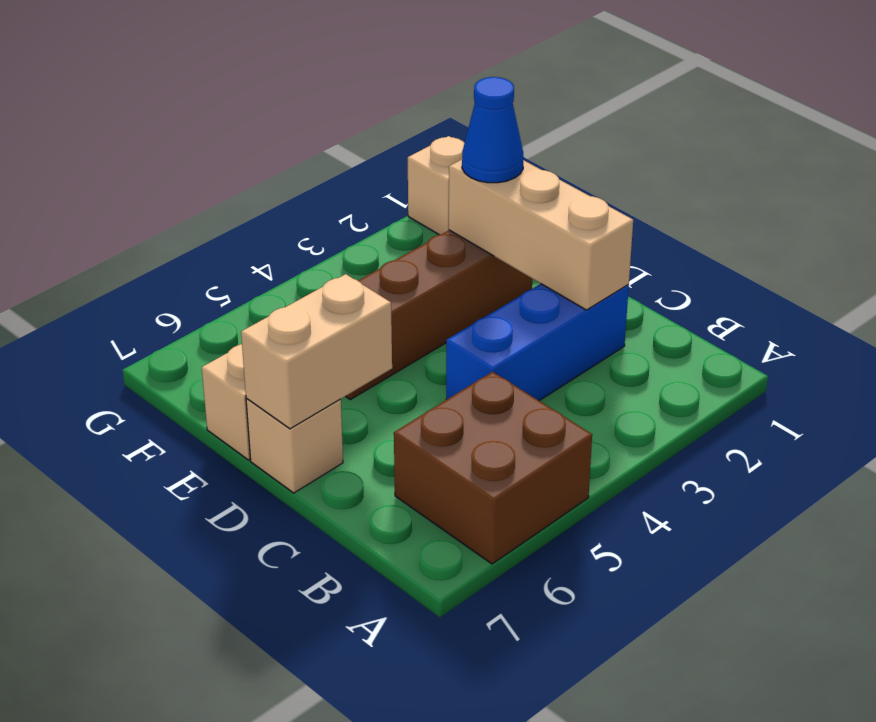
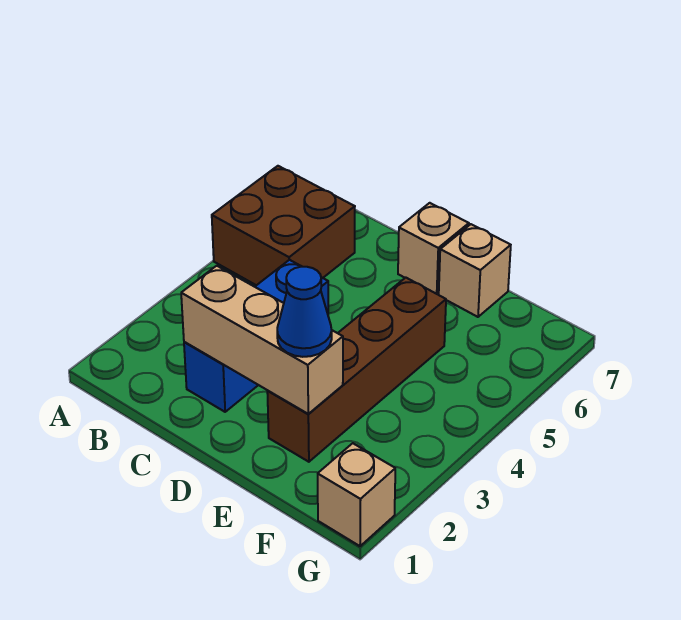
tan brick D6:D7 level 2 -> none

